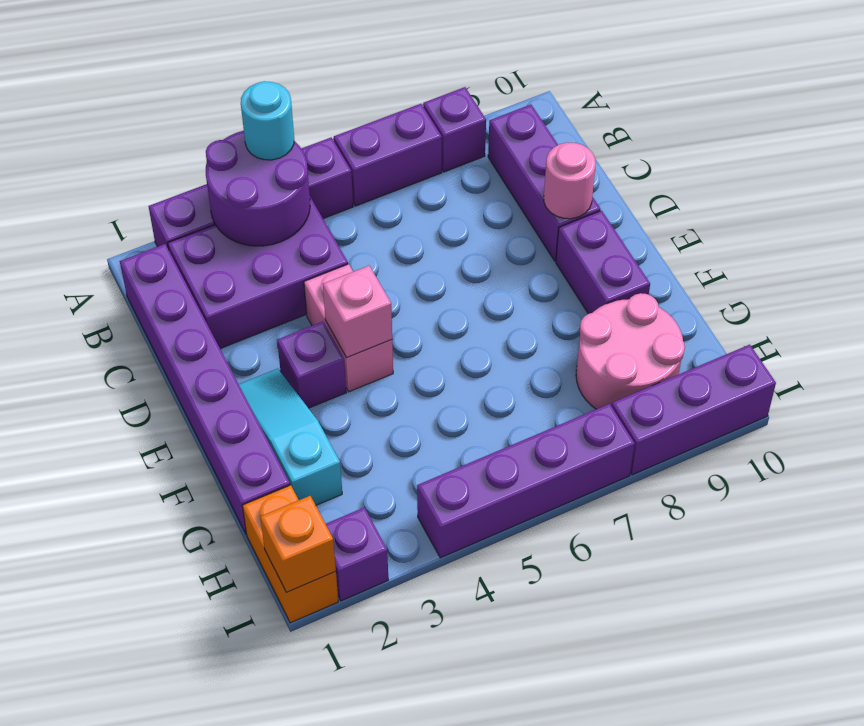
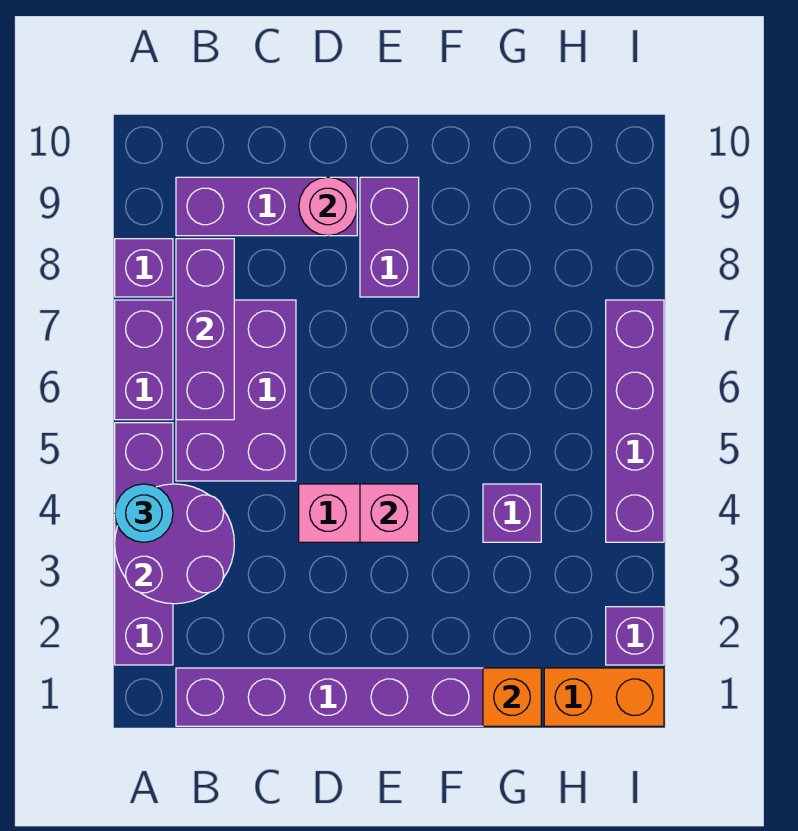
purple brick B2:C4 level 1 -> purple brick B5:C7 level 1
cyan slope E2:G2 level 1 top G -> none
purple brick E3 level 1 -> purple brick G4 level 1
purple brick E9:F9 level 1 -> purple brick E8:E9 level 1
pink round brick G8:H9 level 1 -> none
orange brick I1 level 2 -> orange brick G1 level 2
purple brick I8:I10 level 1 -> purple brick B6:B8 level 2

